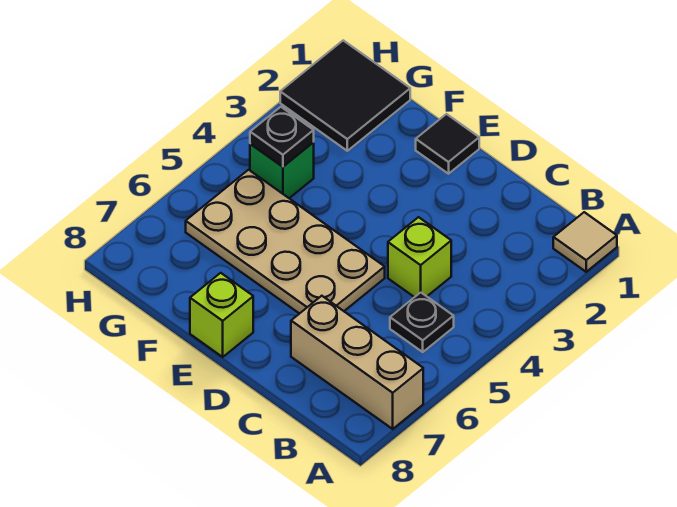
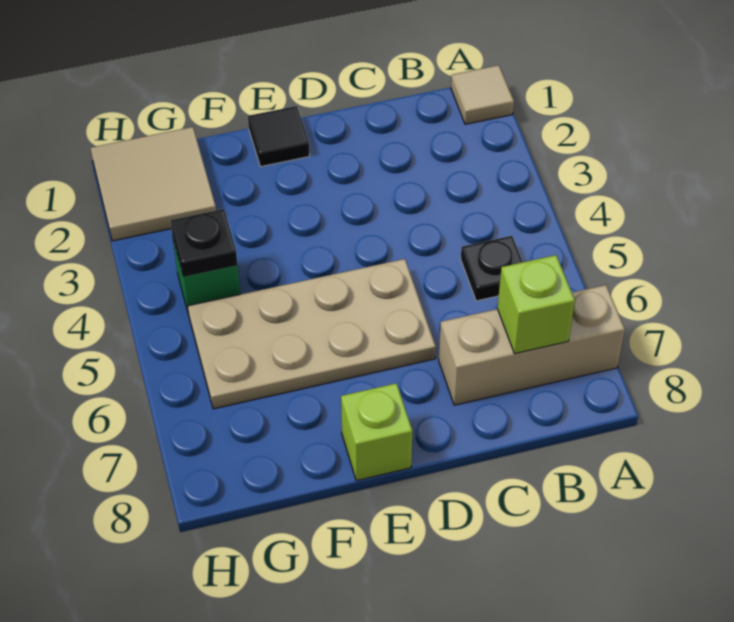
lime brick C4 level 1 -> lime brick B7 level 2
black tile G1:H2 level 1 -> tan tile G1:H2 level 1

